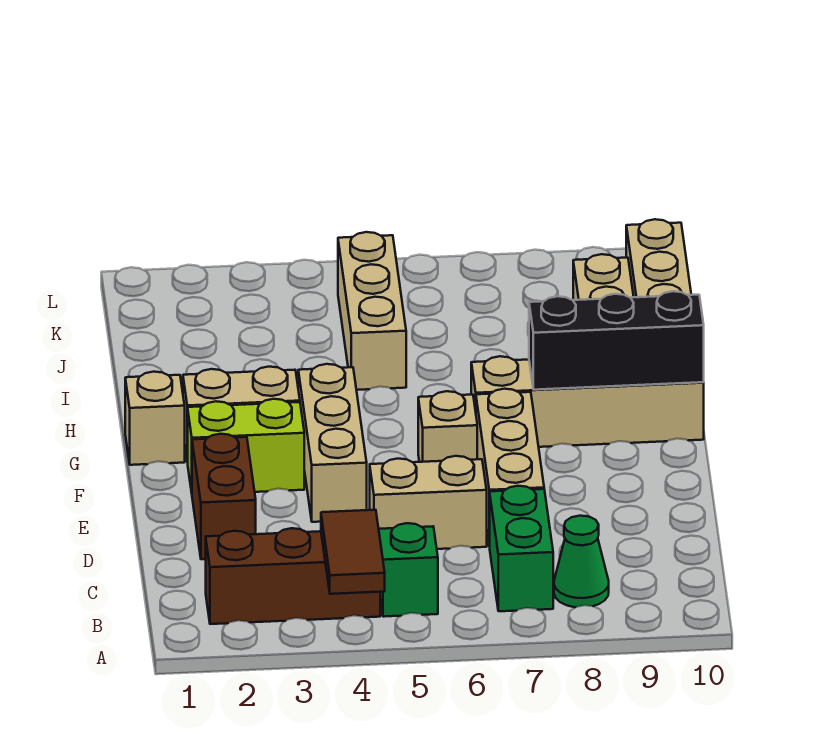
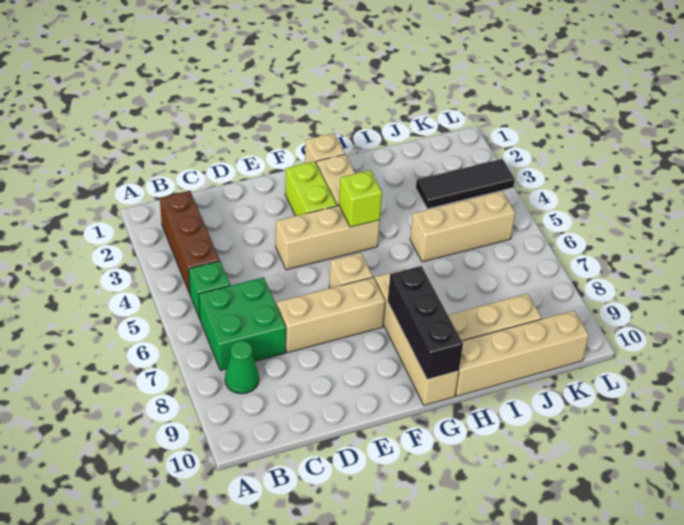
brown tile A4:B4 level 2 -> none
green brick B7:C7 level 1 -> green brick B6:C7 level 1
brown brick D2:E2 level 1 -> none
tan brick D5:D6 level 1 -> none
none -> lime brick G4 level 2
none -> black tile J3:L3 level 1

